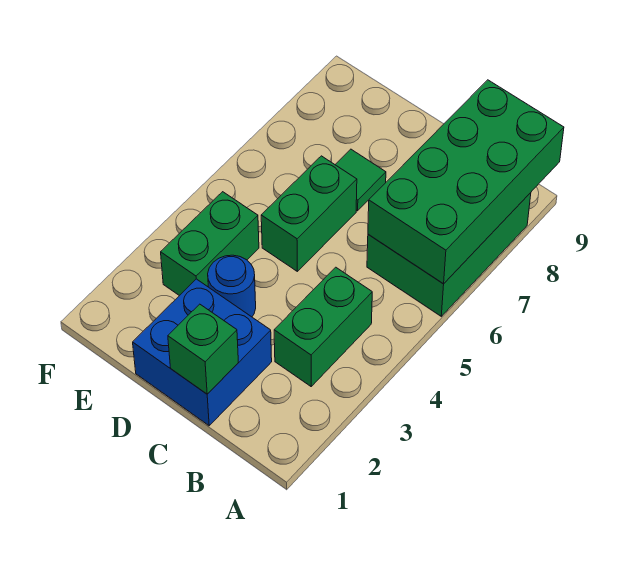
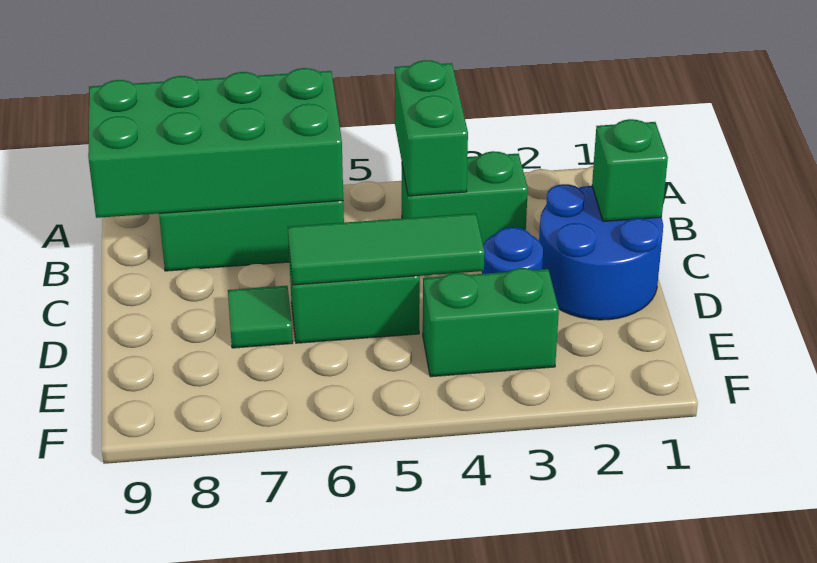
none -> green brick A4:B4 level 2
blue brick C1:D2 level 1 -> blue round brick C1:D2 level 1
none -> green tile D4:D6 level 2

